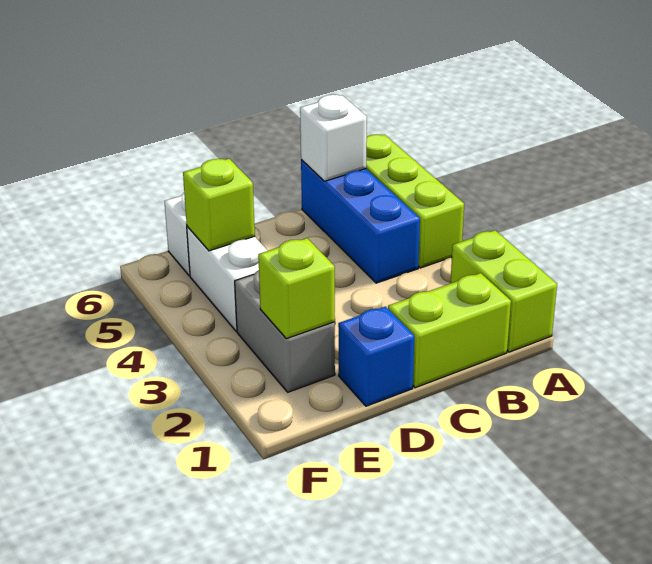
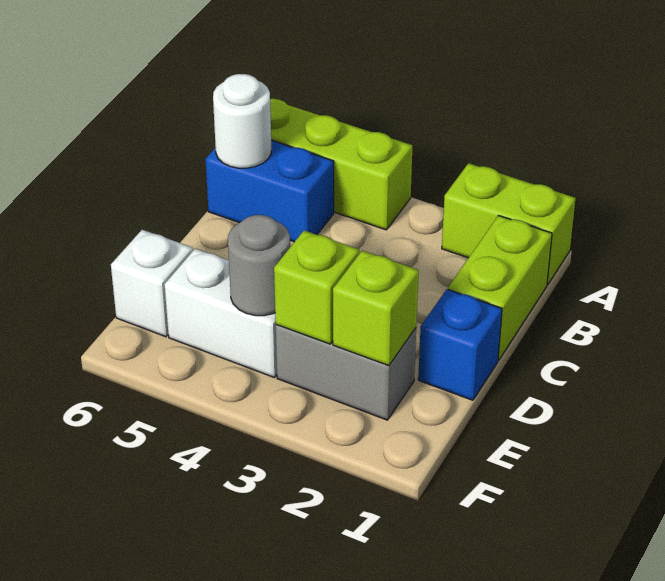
blue brick B4:B6 level 1 -> blue brick B5:B6 level 1
white brick B6 level 2 -> white round brick B6 level 2
none -> grey round brick E4 level 2
lime brick E5 level 2 -> lime brick E3 level 2

